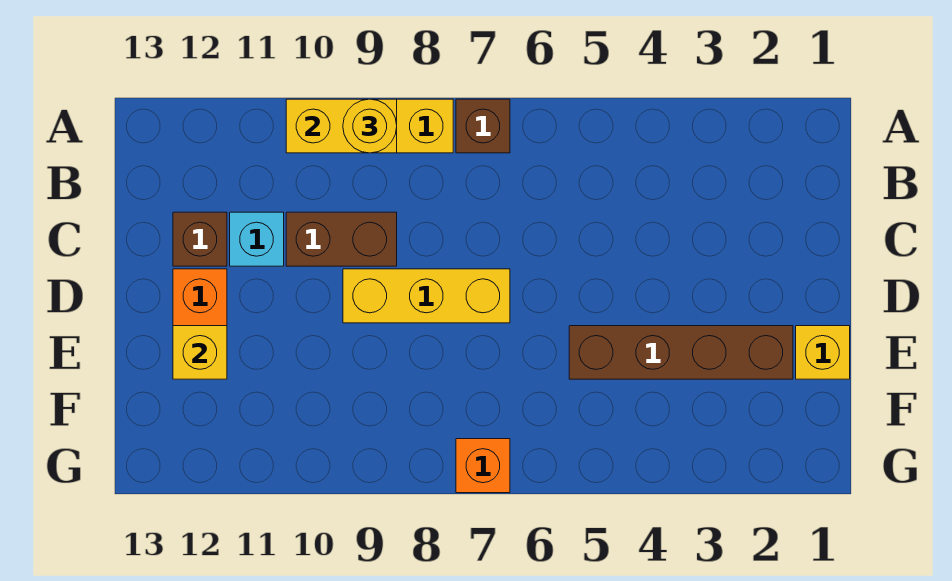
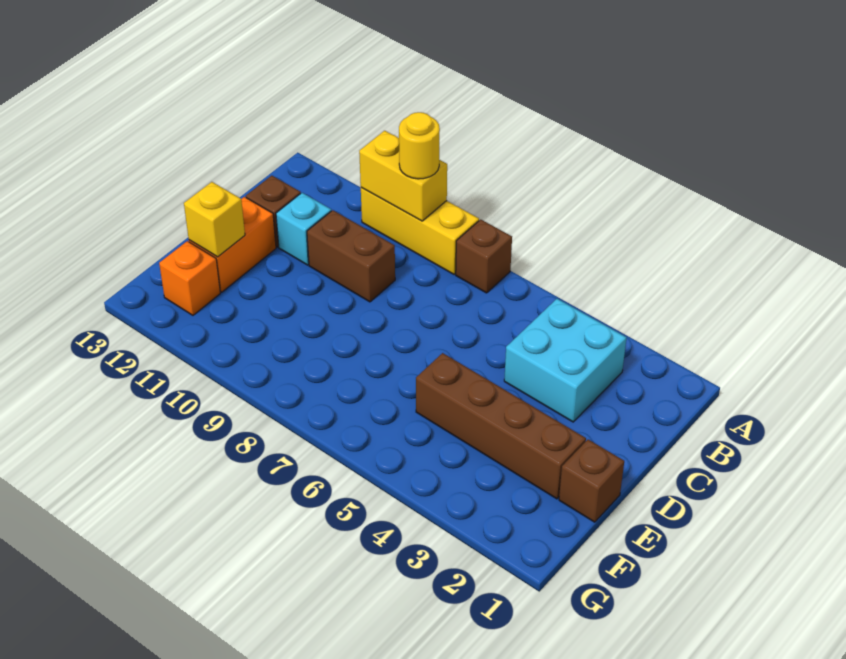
none -> cyan brick B3:C4 level 1
yellow brick D7:D9 level 1 -> none
yellow brick E1 level 1 -> brown brick E1 level 1
orange brick G7 level 1 -> orange brick F12 level 1

